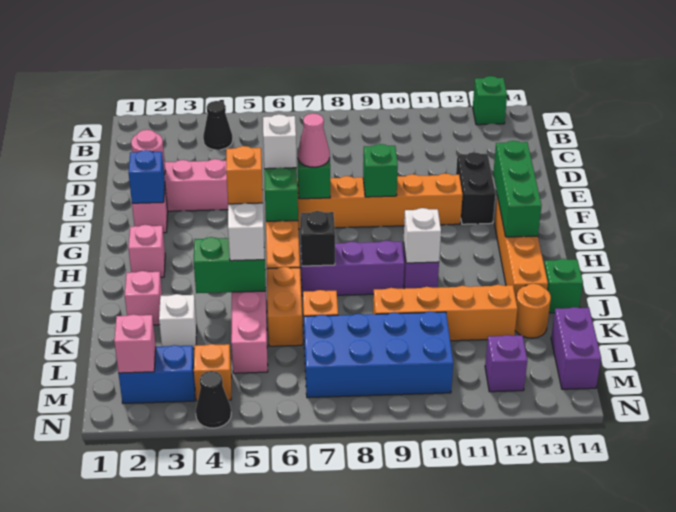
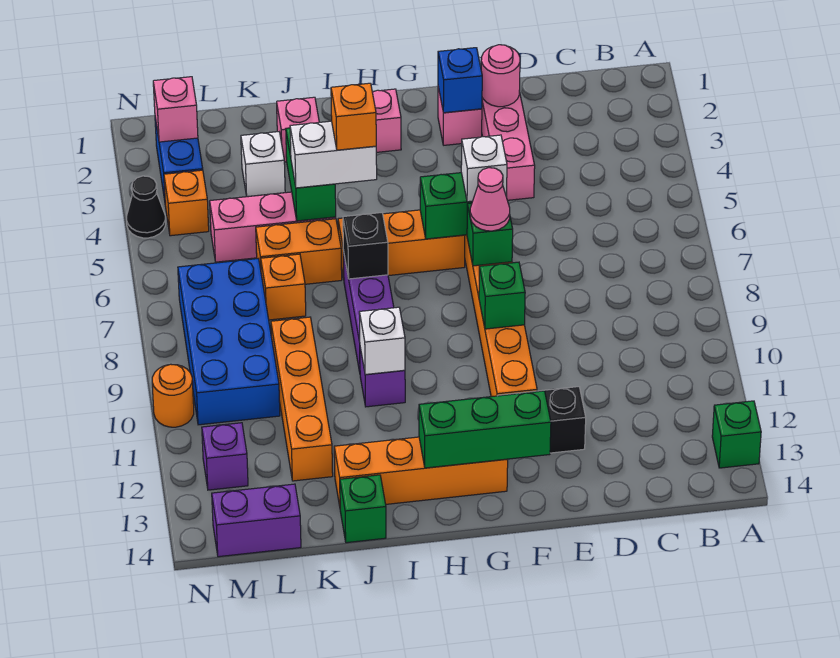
black cone B4 level 1 -> none
orange round brick K13 level 1 -> orange round brick N10 level 1

